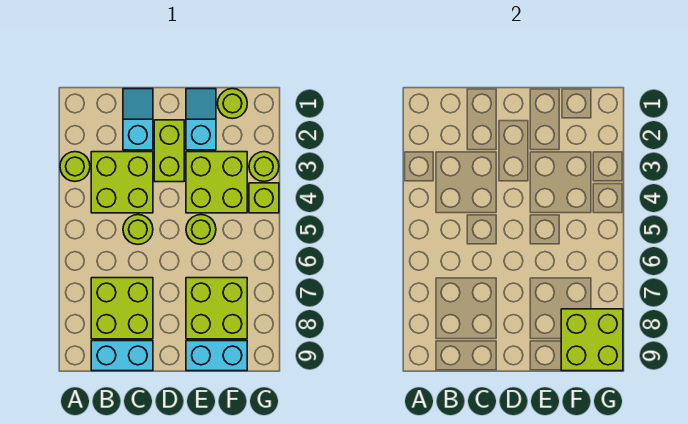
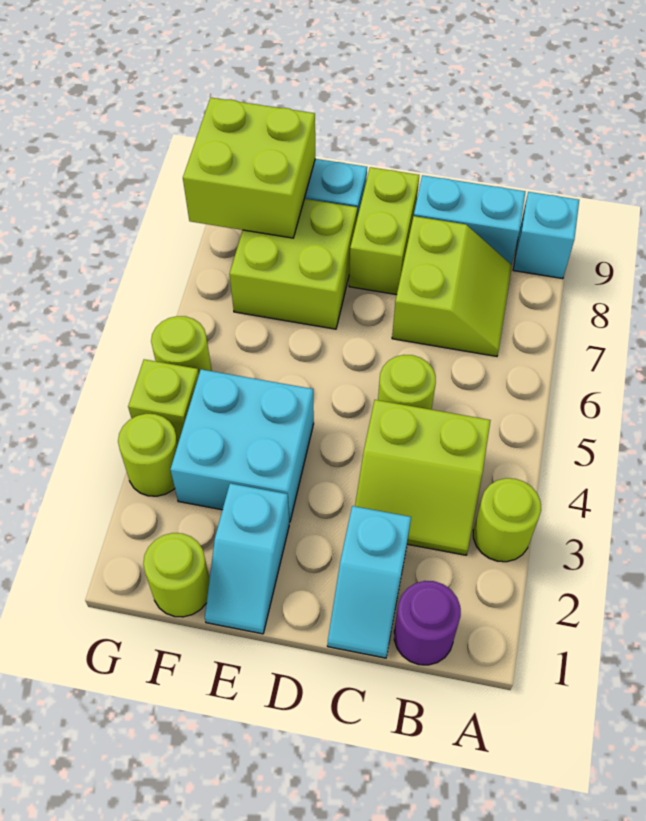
none -> cyan brick A9 level 1
none -> purple round brick B1 level 1
lime brick B3:C4 level 1 -> lime slope B3:C4 level 1 top 4
lime brick B7:C8 level 1 -> lime slope B7:C8 level 1 top C
lime brick D2:D3 level 1 -> lime brick D8:D9 level 1
lime brick E3:F4 level 1 -> cyan brick E3:F4 level 1
lime round brick E5 level 1 -> lime round brick G5 level 1

